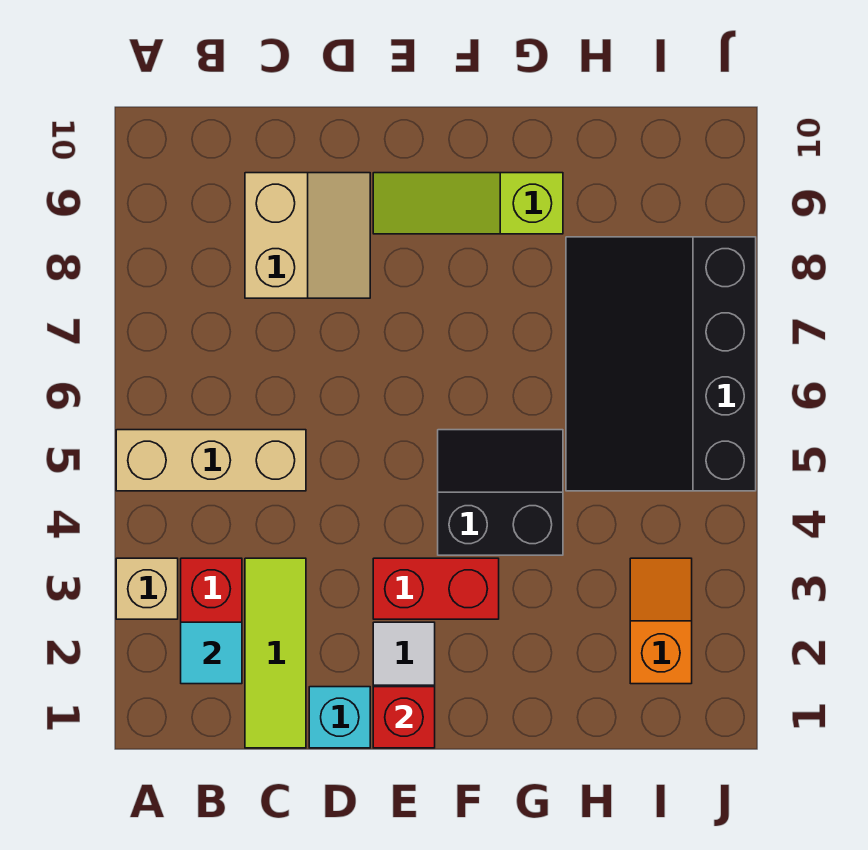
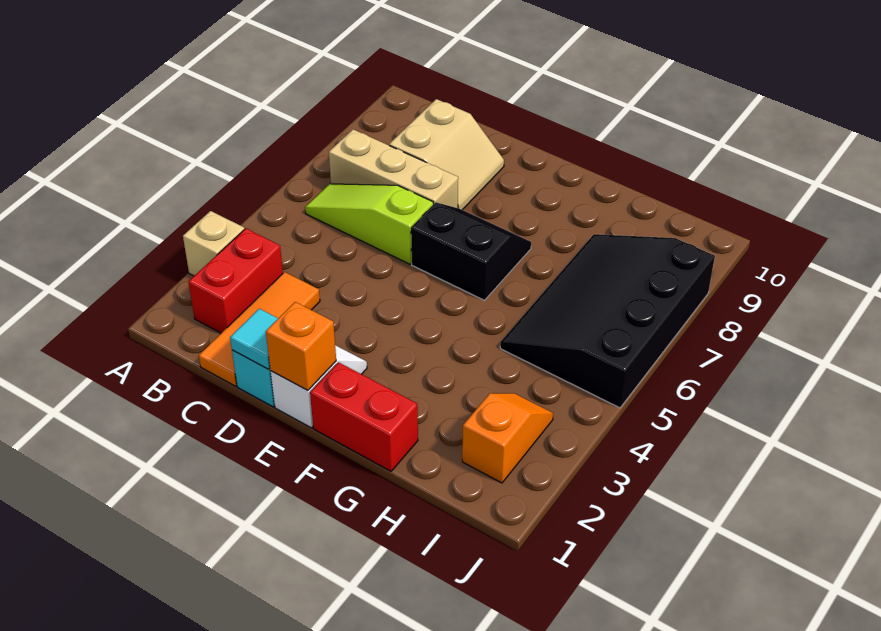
tan brick A5:C5 level 1 -> tan brick B7:D7 level 1
cyan tile B2 level 2 -> cyan tile D1 level 2
lime tile C1:C3 level 1 -> orange tile C1:C3 level 1
red brick E1 level 2 -> orange brick E1 level 2
red brick E3:F3 level 1 -> red brick F1:G1 level 1
lime slope E9:G9 level 1 top G -> lime slope B6:D6 level 1 top D
black slope F4:G5 level 1 top 4 -> black slope E6:F7 level 1 top 6

